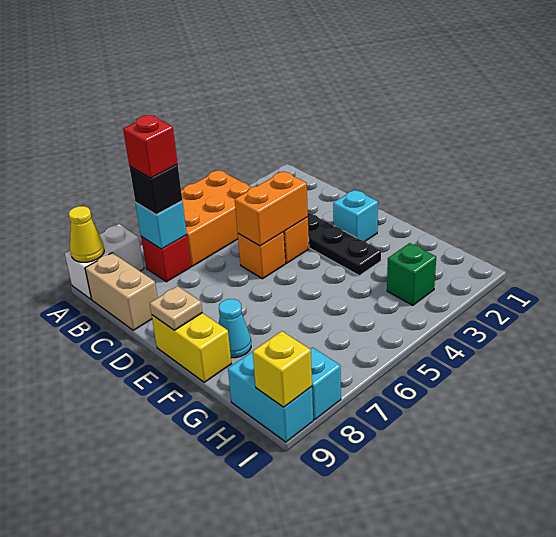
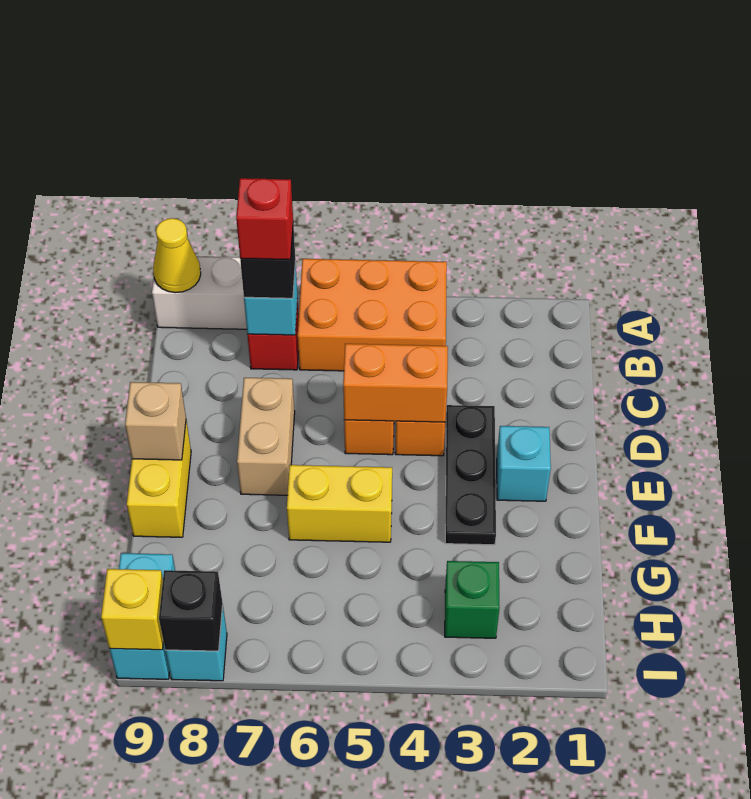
tan brick B9:C9 level 1 -> tan brick D7:E7 level 1
tan plate E9 level 2 -> tan brick E9 level 2
none -> yellow brick F5:F6 level 1
cyan cone F8 level 1 -> none
none -> black brick I8 level 2

